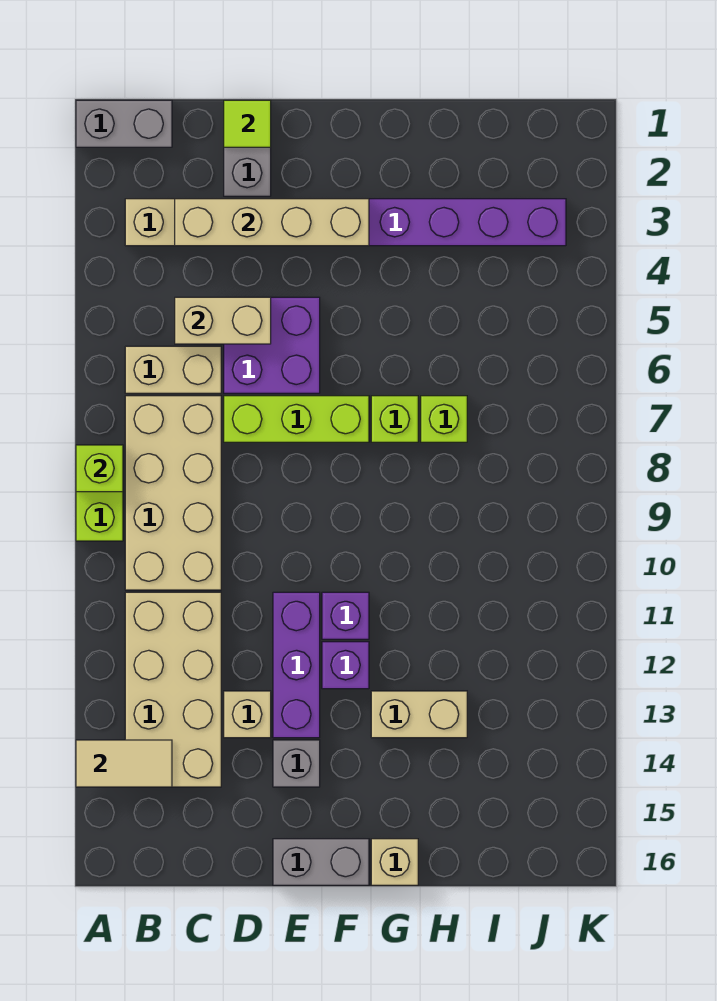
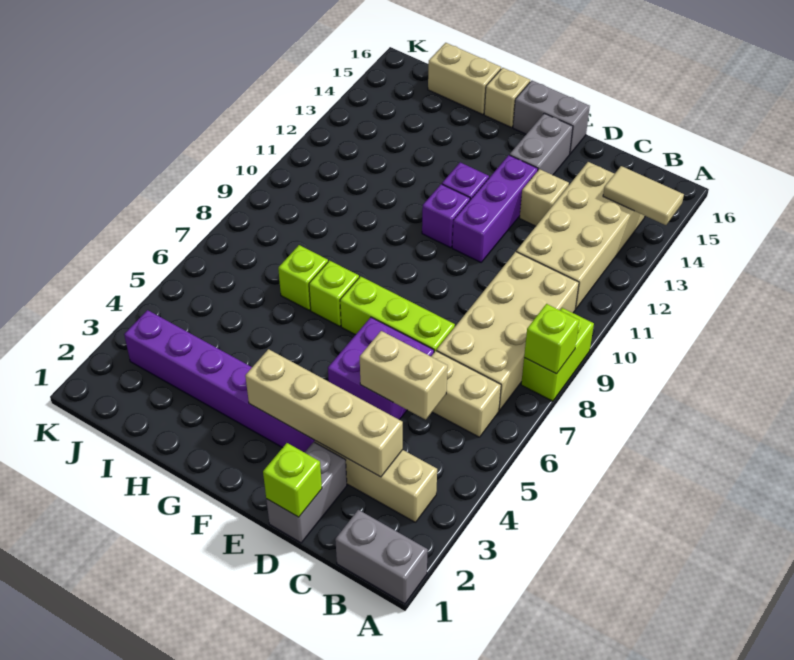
lime tile D1 level 2 -> lime brick D1 level 2
grey brick E14 level 1 -> grey brick E14:E15 level 1
tan brick G13:H13 level 1 -> tan brick H16:I16 level 1

